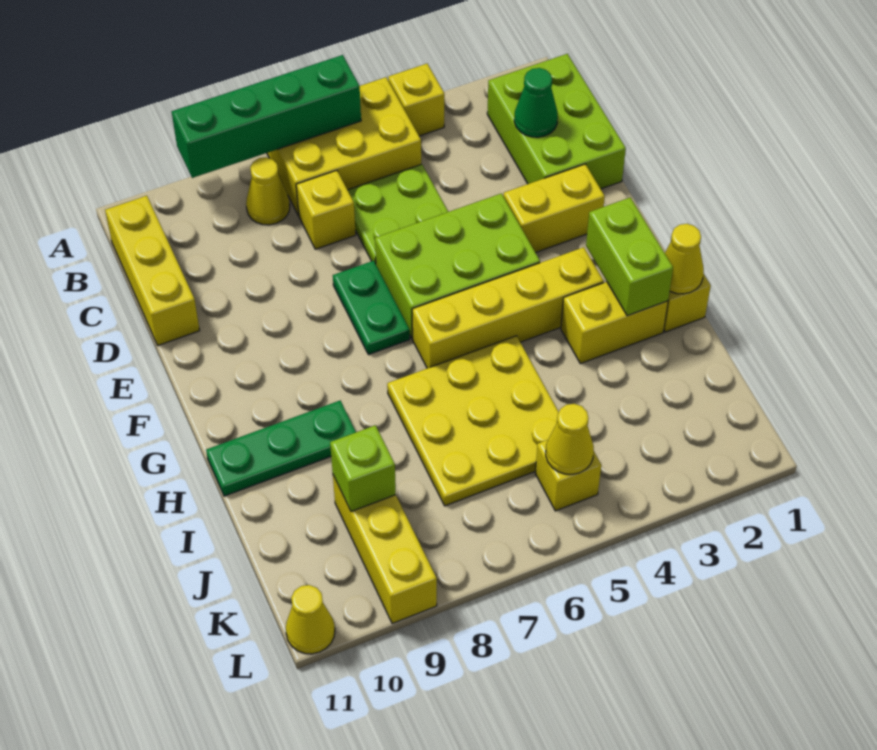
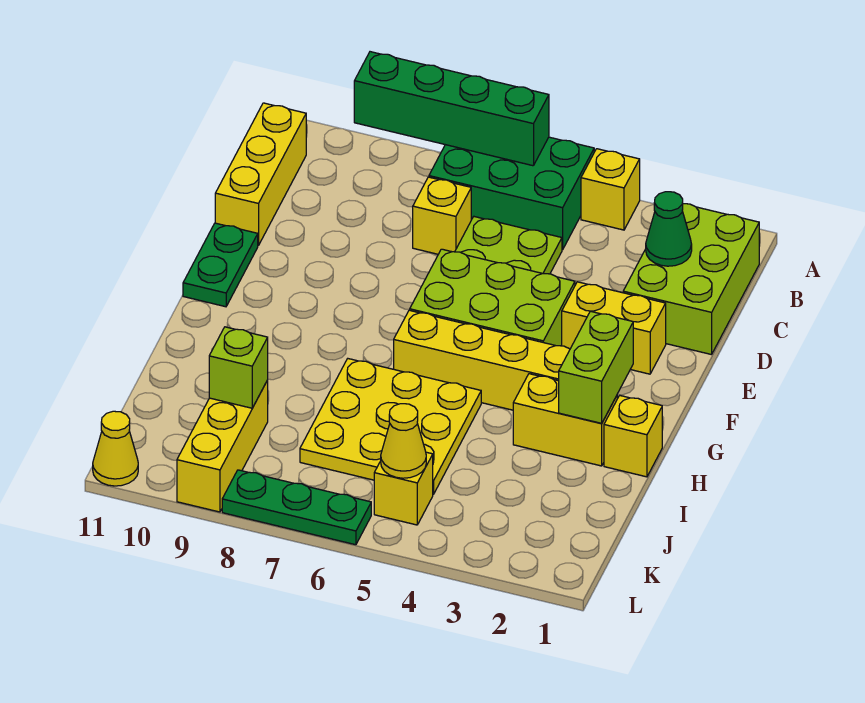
yellow brick A5:B7 level 1 -> green brick A5:B7 level 1
yellow cone B8 level 1 -> none
green plate E7:F7 level 1 -> green plate E11:F11 level 1
yellow cone H1 level 2 -> none
green plate H9:H11 level 1 -> green plate L6:L8 level 1

